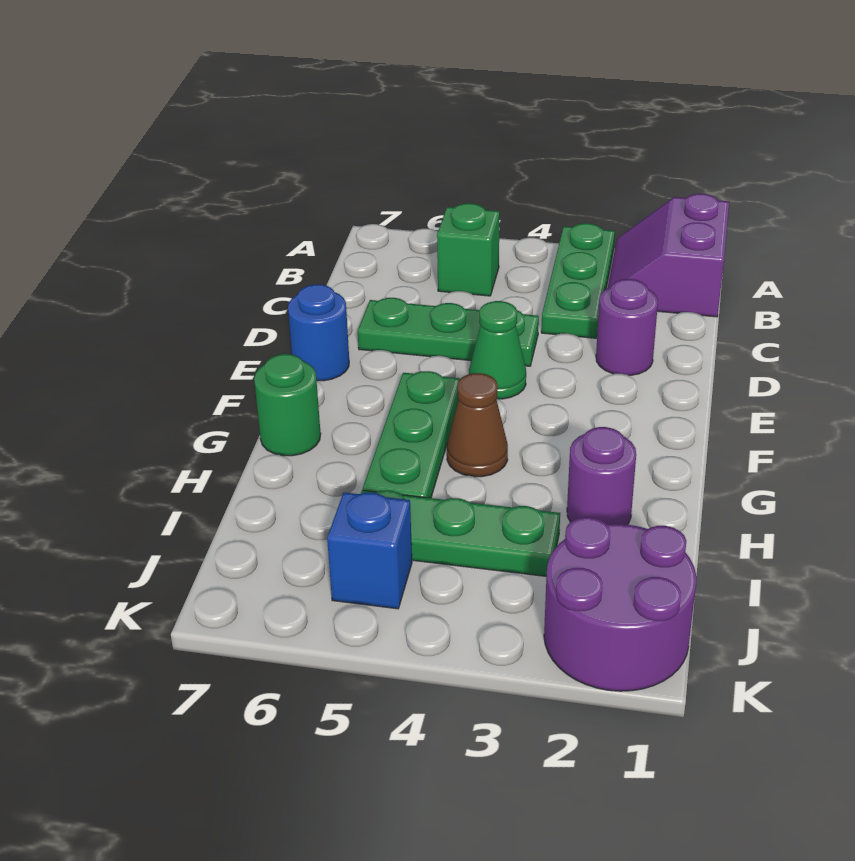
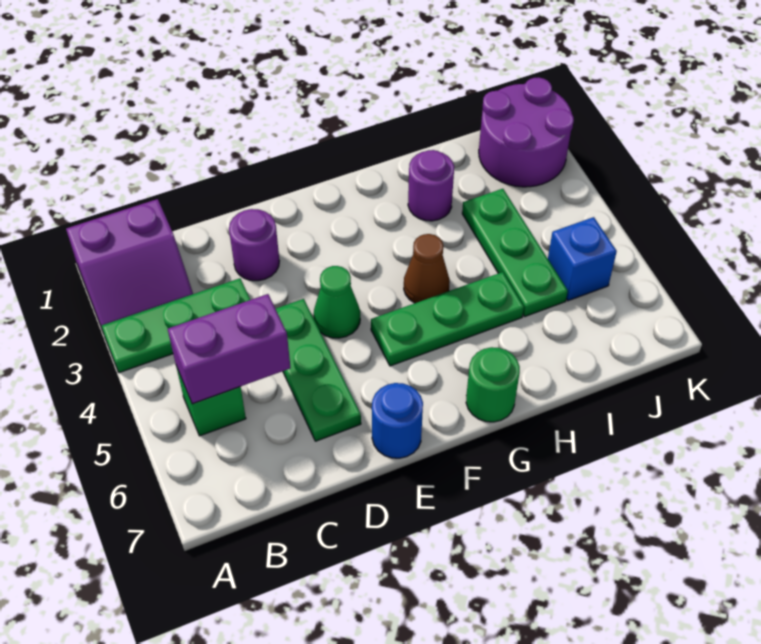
none -> purple brick B5:C5 level 2

